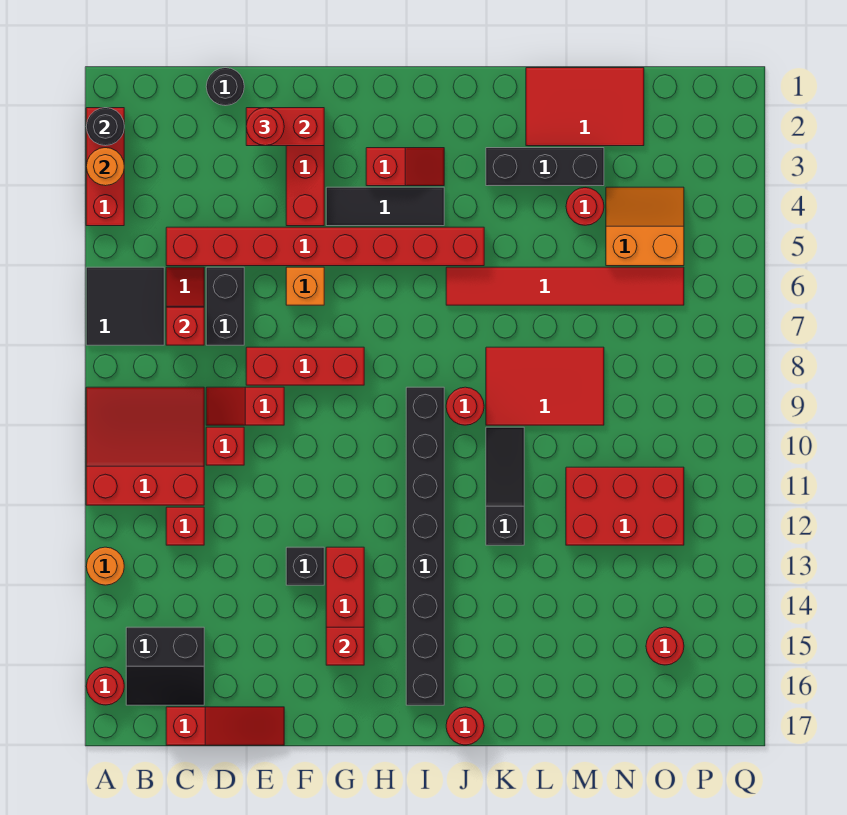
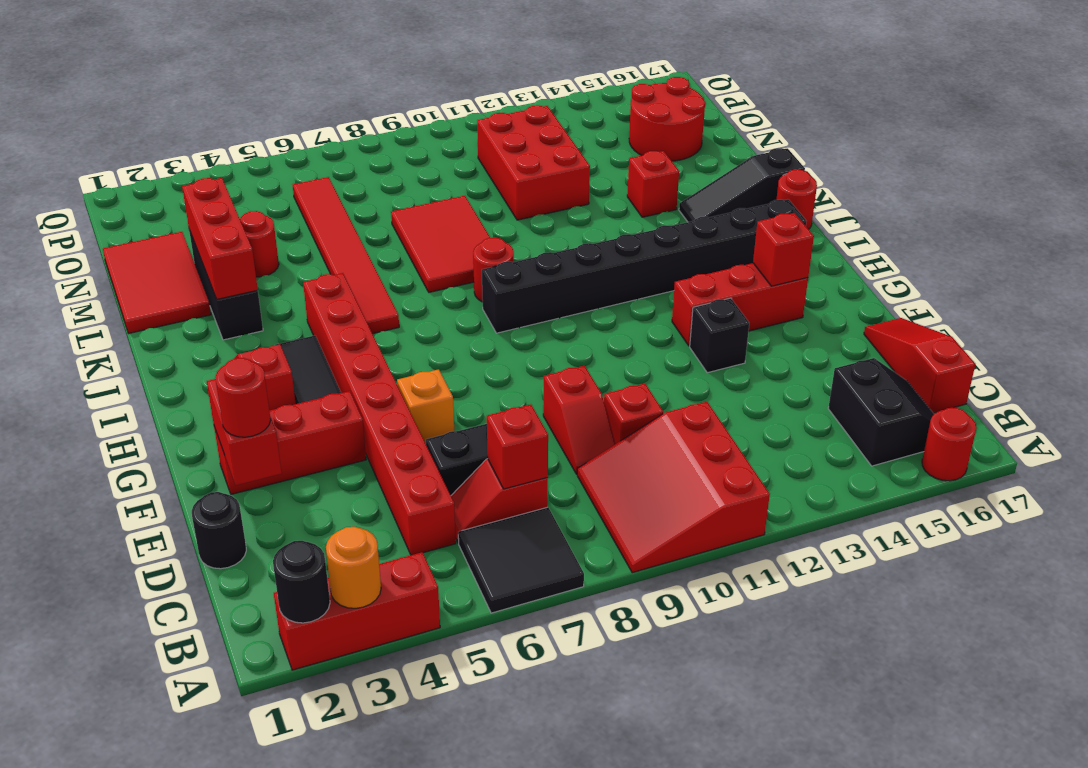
orange round brick A13 level 1 -> none
red brick C12 level 1 -> red brick L14 level 1
red brick E8:G8 level 1 -> red brick K3:M3 level 2
black slope K10:K12 level 1 top 12 -> black slope K15:K17 level 1 top 17
orange slope N4:O5 level 1 top 5 -> none
red round brick O15 level 1 -> red round brick N15:O16 level 1

